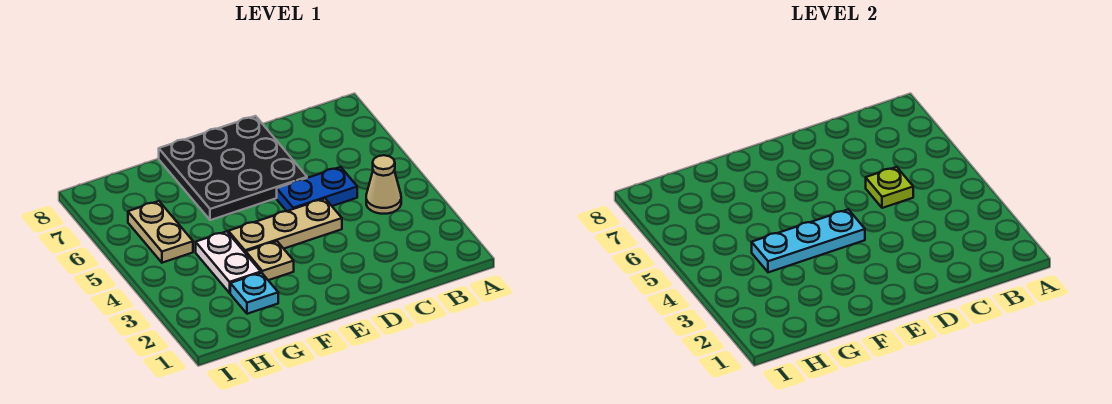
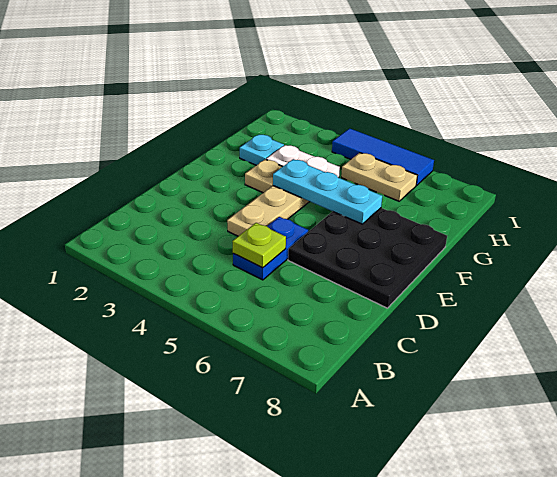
tan cone B4 level 1 -> none
cyan plate E4:G4 level 2 -> cyan plate F4:F6 level 2
none -> blue tile I4:I6 level 1

